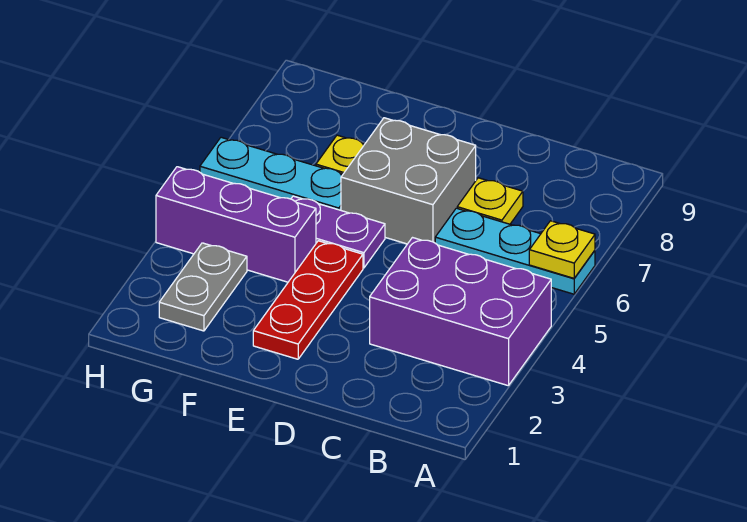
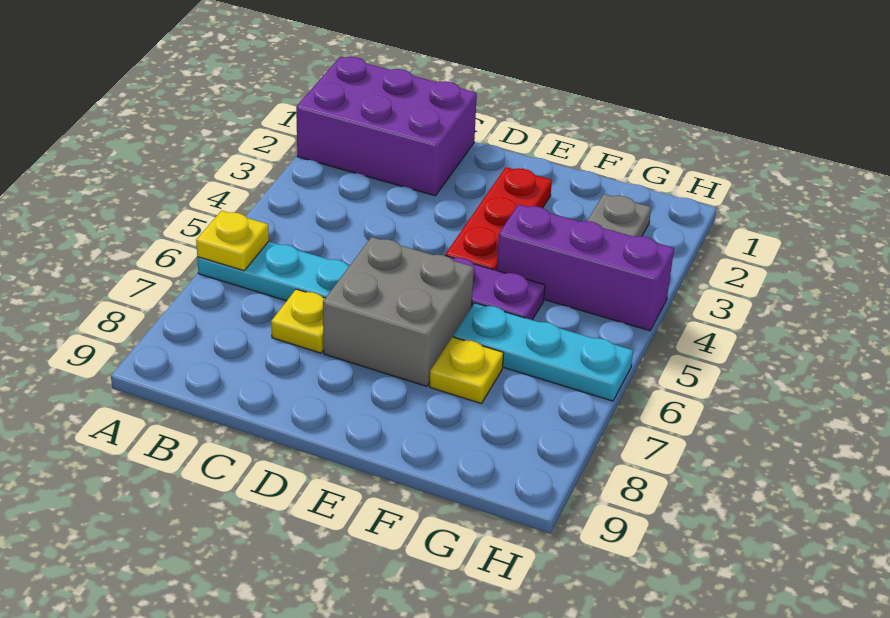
purple brick A3:C4 level 1 -> purple brick A1:C2 level 1

